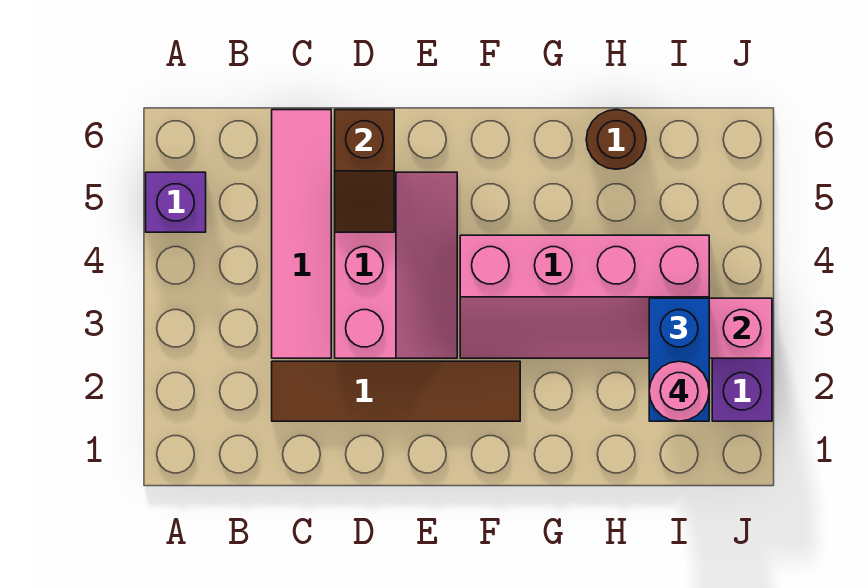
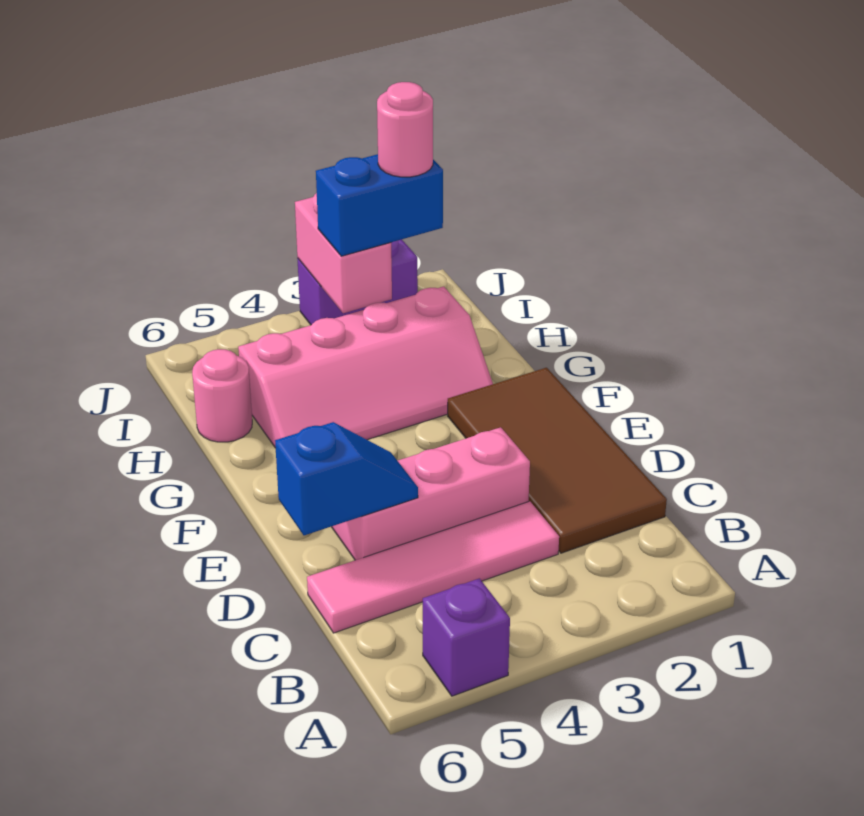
brown tile C2:F2 level 1 -> brown tile C1:F2 level 1
brown slope D5:D6 level 2 top 6 -> blue slope D5:D6 level 2 top 6
pink slope F3:I4 level 1 top 4 -> pink slope G2:H5 level 1 top H
brown round brick H6 level 1 -> pink round brick H6 level 1

